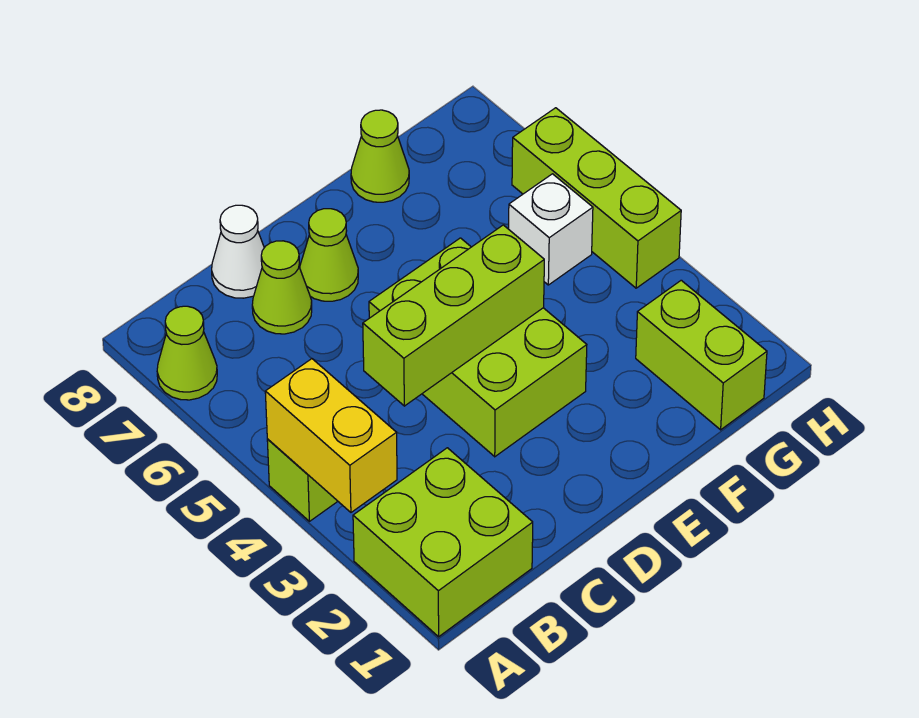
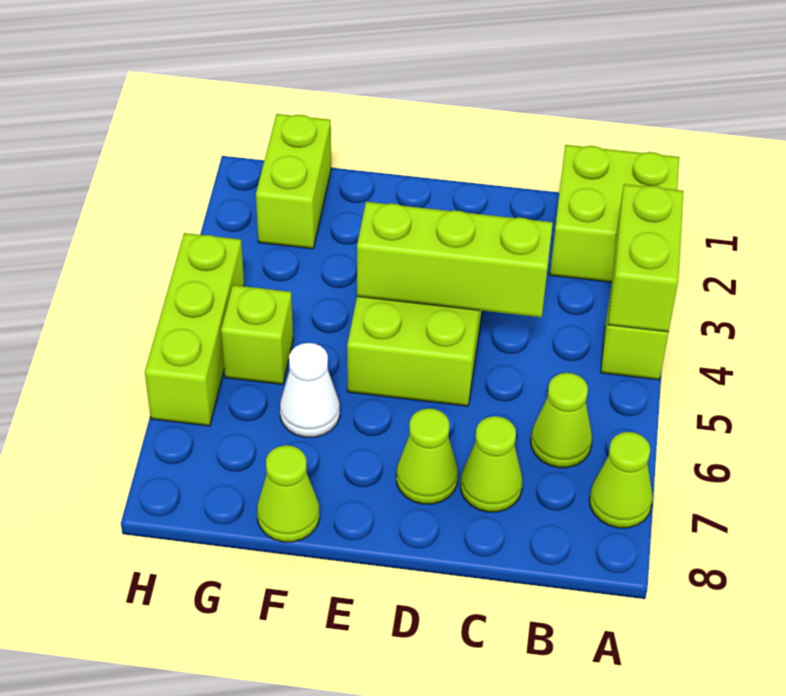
yellow brick A3:A4 level 2 -> lime brick A3:A4 level 2
none -> lime cone B6 level 1
white cone C8 level 1 -> white cone F6 level 1
white brick G5 level 1 -> lime brick G5 level 1

